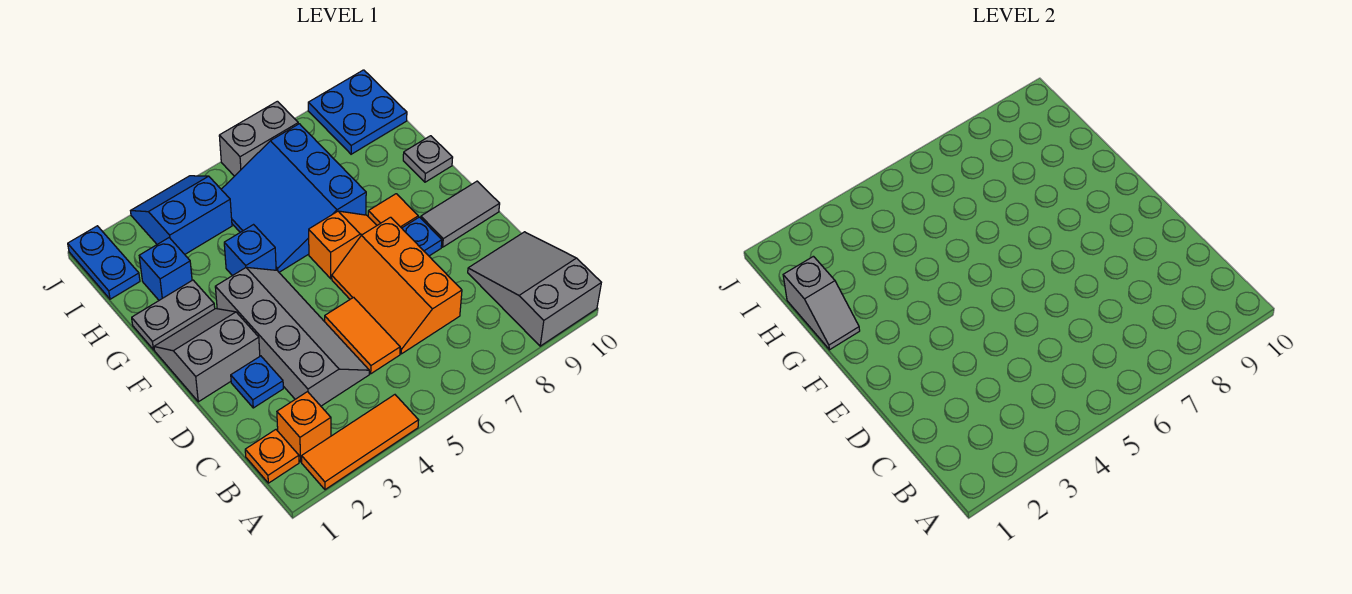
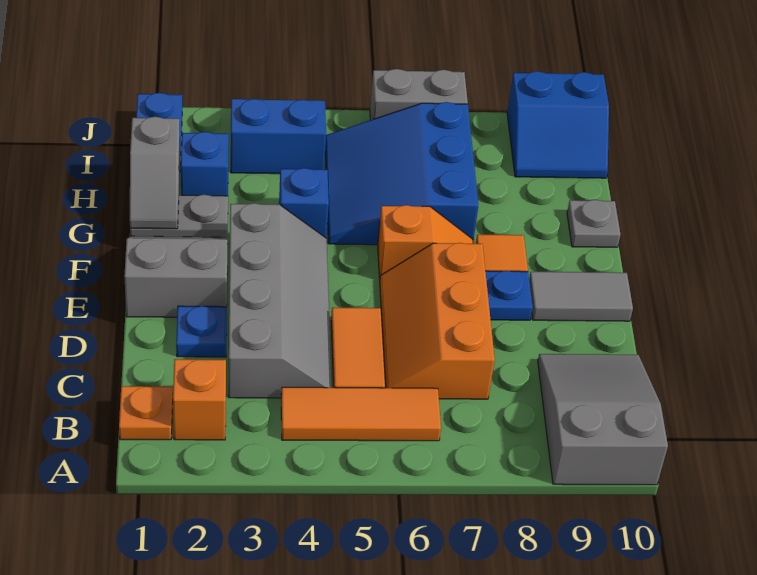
orange tile A2:A4 level 1 -> orange tile B4:B6 level 1
blue plate I9:J10 level 1 -> blue slope I9:J10 level 1 top J

